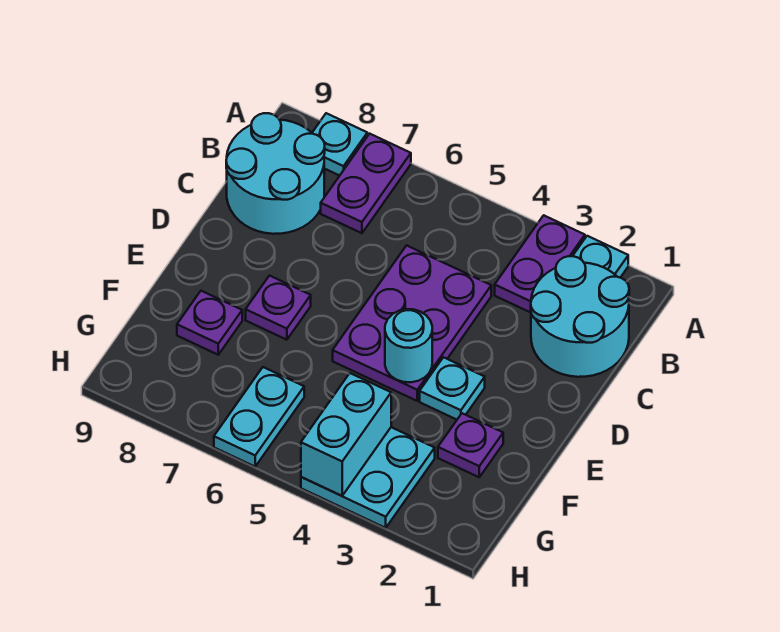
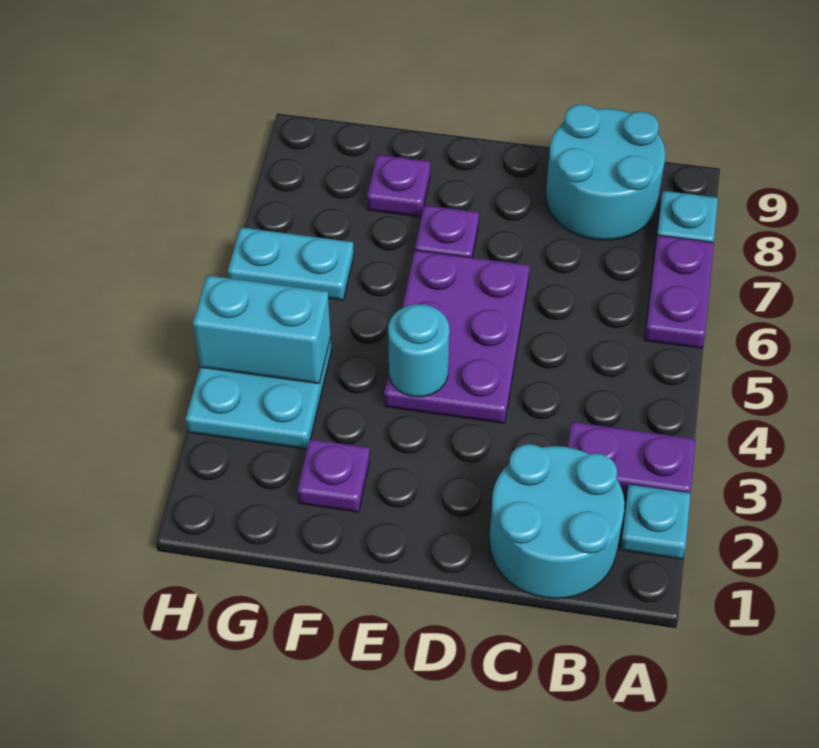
purple plate A7:B7 level 1 -> purple plate A6:A7 level 1
purple plate C4:E5 level 1 -> purple plate D4:E6 level 1
cyan plate E3 level 1 -> none

